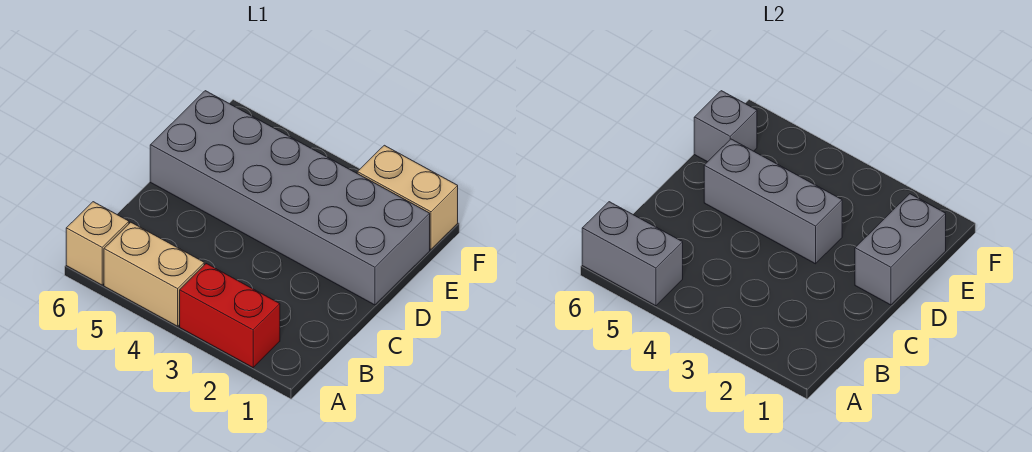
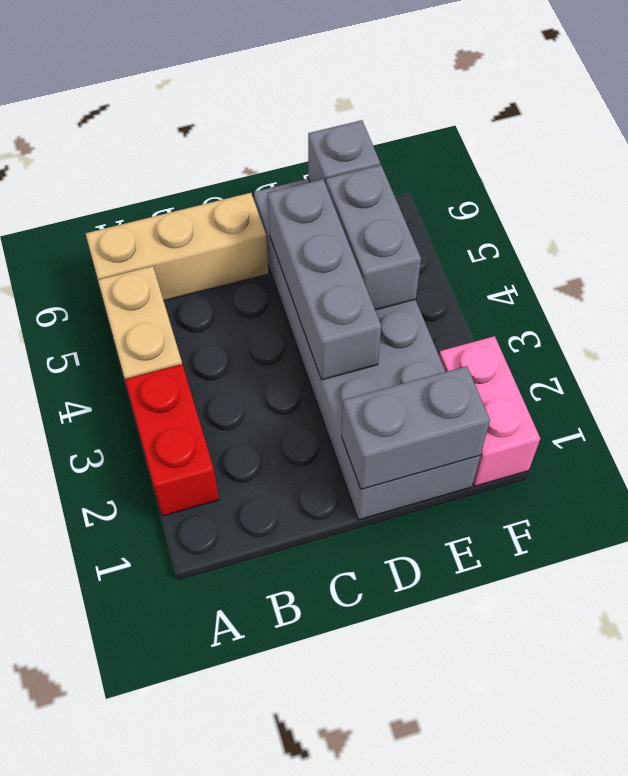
grey brick A5:A6 level 2 -> grey brick E4:E5 level 2
tan brick A6 level 1 -> tan brick A6:C6 level 1
tan brick F1:F2 level 1 -> pink brick F1:F2 level 1

